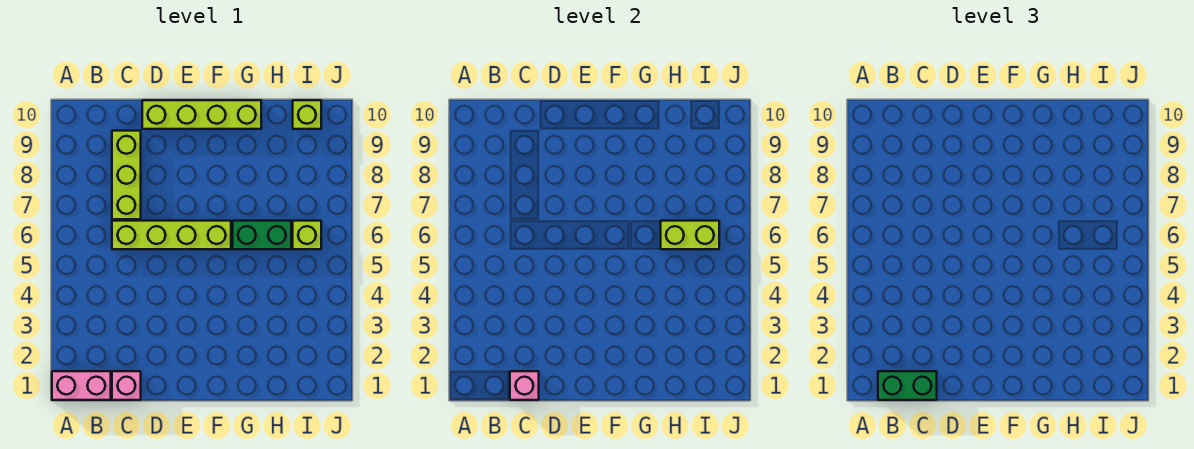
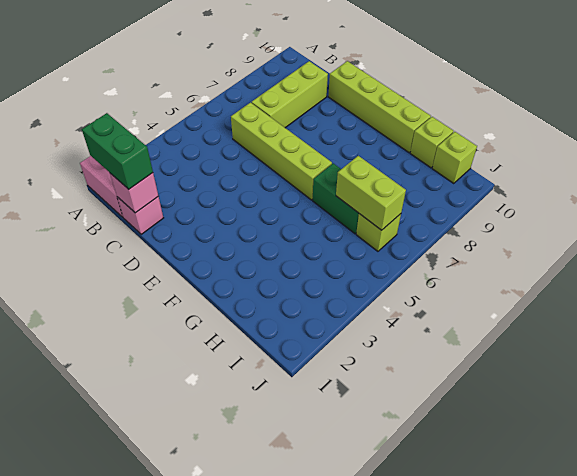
none -> lime brick H10 level 1

